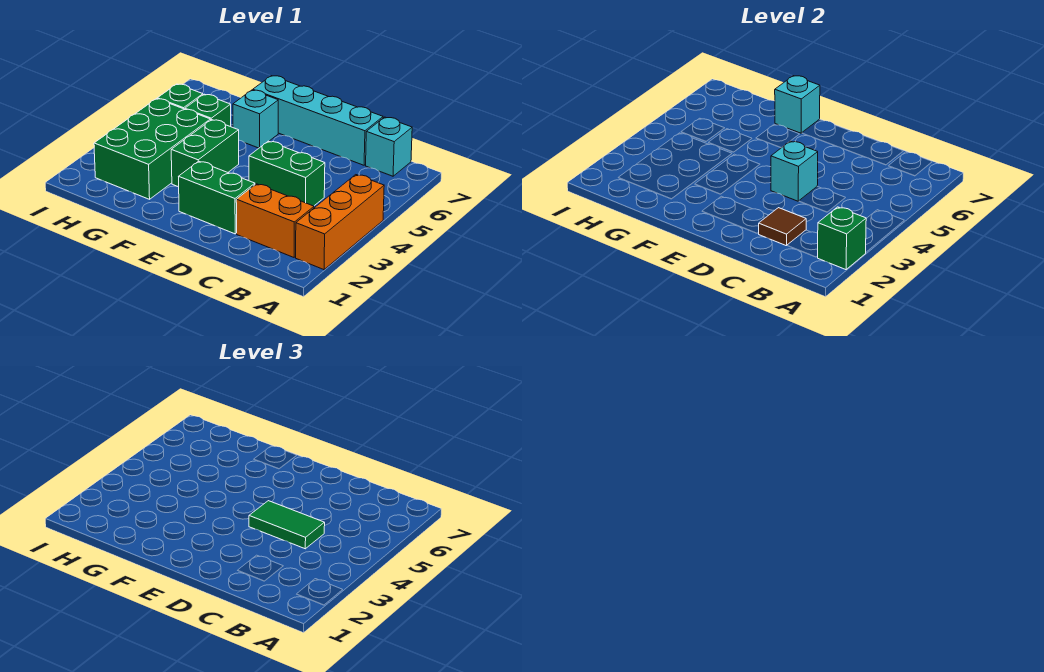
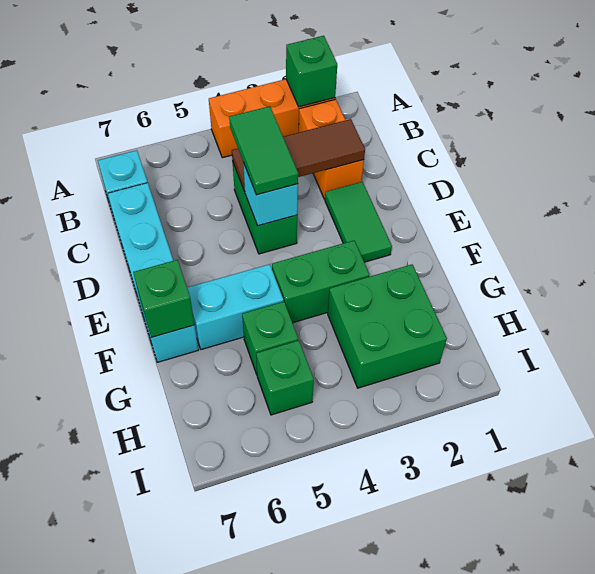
brown tile C2 level 2 -> brown tile C2:C4 level 2
green brick D2:E2 level 1 -> green tile D2:E2 level 1
cyan brick F6 level 1 -> cyan brick F5:F6 level 1
cyan brick F7 level 2 -> green brick F7 level 2
green brick G2:H4 level 1 -> green brick G2:H3 level 1

